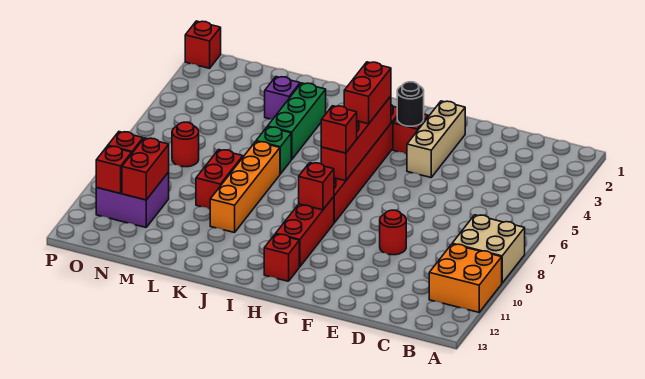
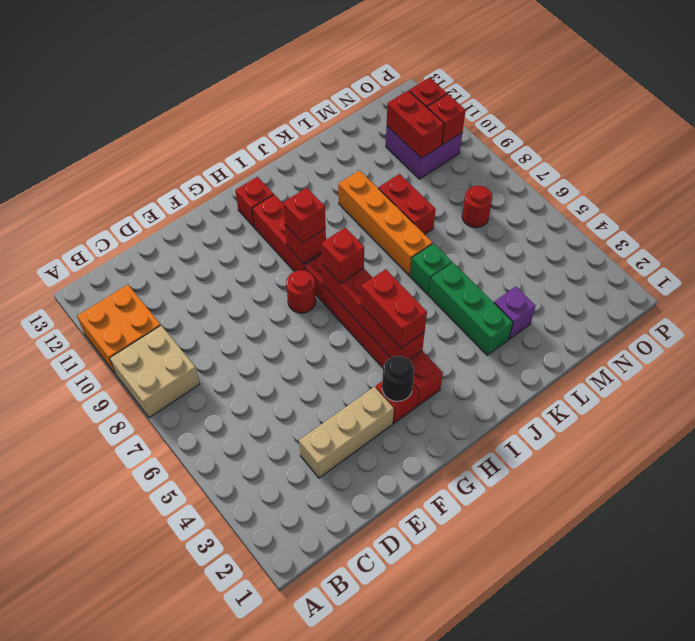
red round brick E9 level 1 -> red round brick G8 level 1
tan brick F2:F4 level 1 -> tan brick D3:F3 level 1
red brick P1 level 1 -> red brick H9 level 3

